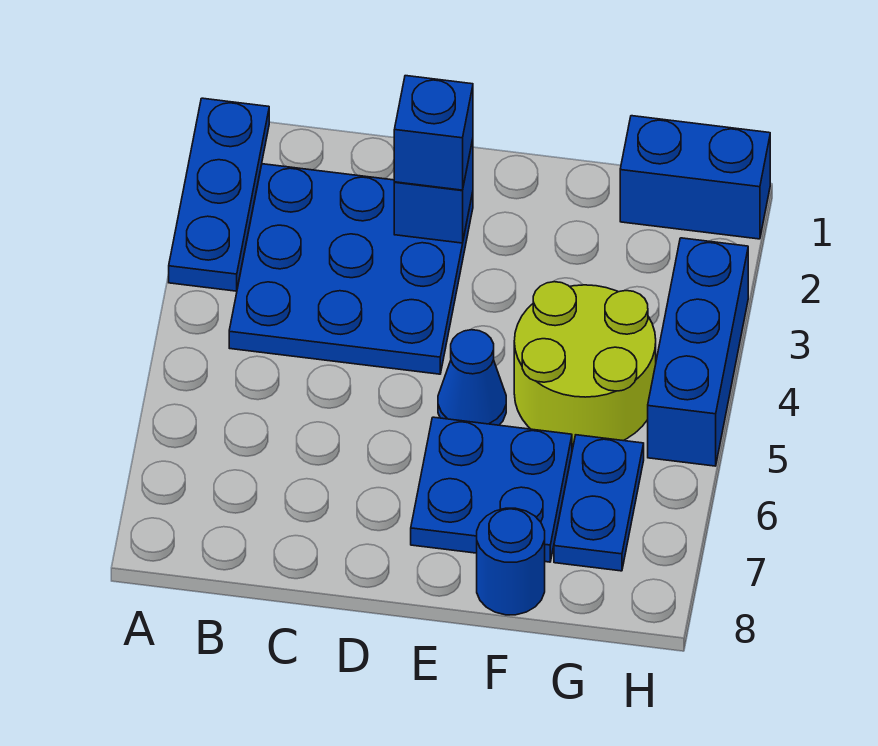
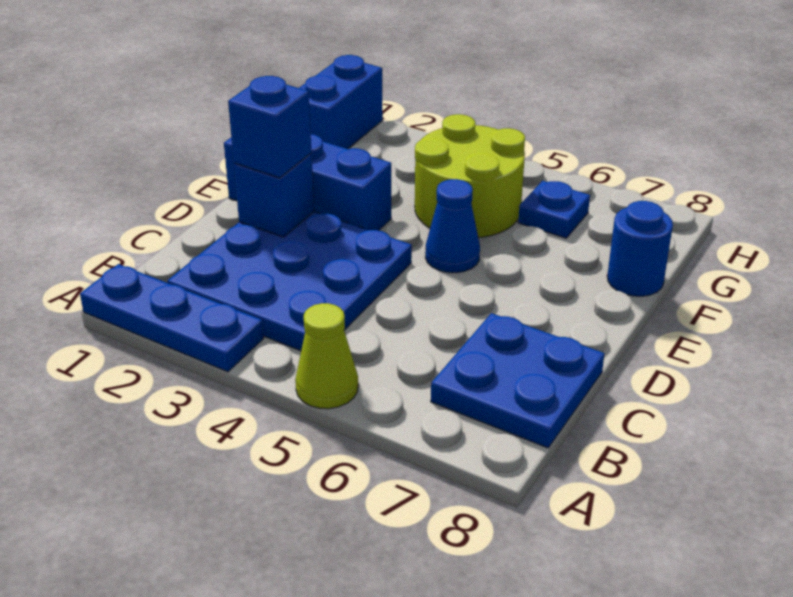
none -> lime cone A5 level 1
blue plate E6:F7 level 1 -> blue plate B7:C8 level 1
blue plate G6:G7 level 1 -> blue plate G6 level 1
blue brick H3:H5 level 1 -> blue brick E1:E3 level 1

